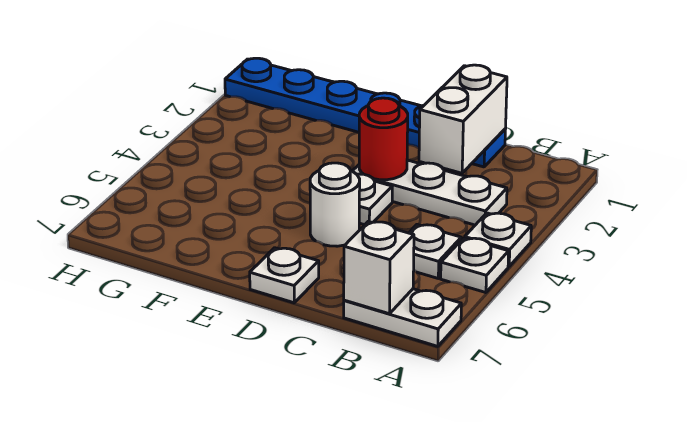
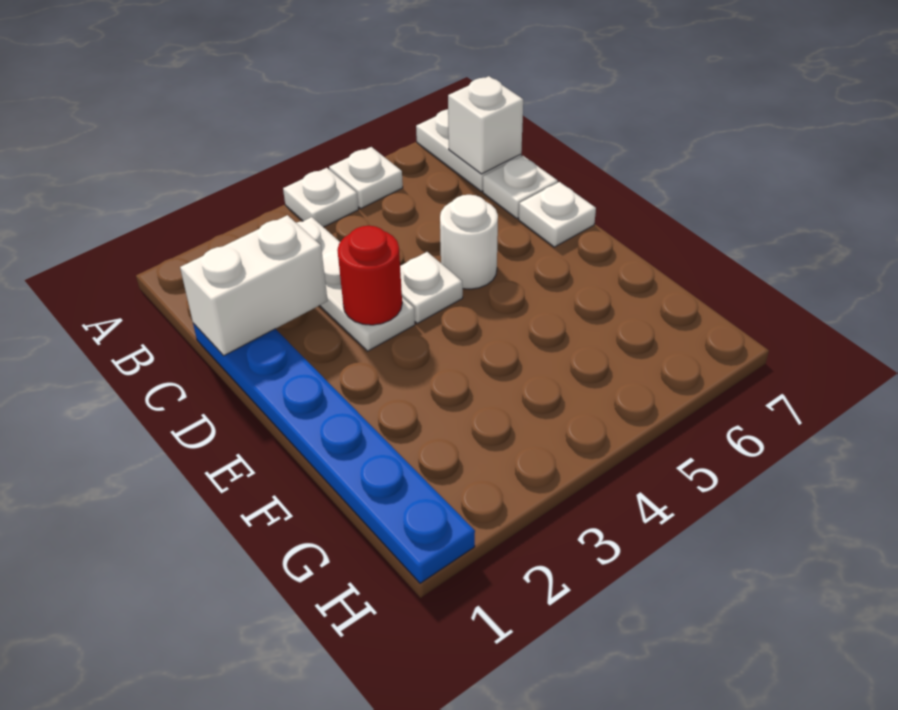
white plate B5 level 1 -> white plate C7 level 1

